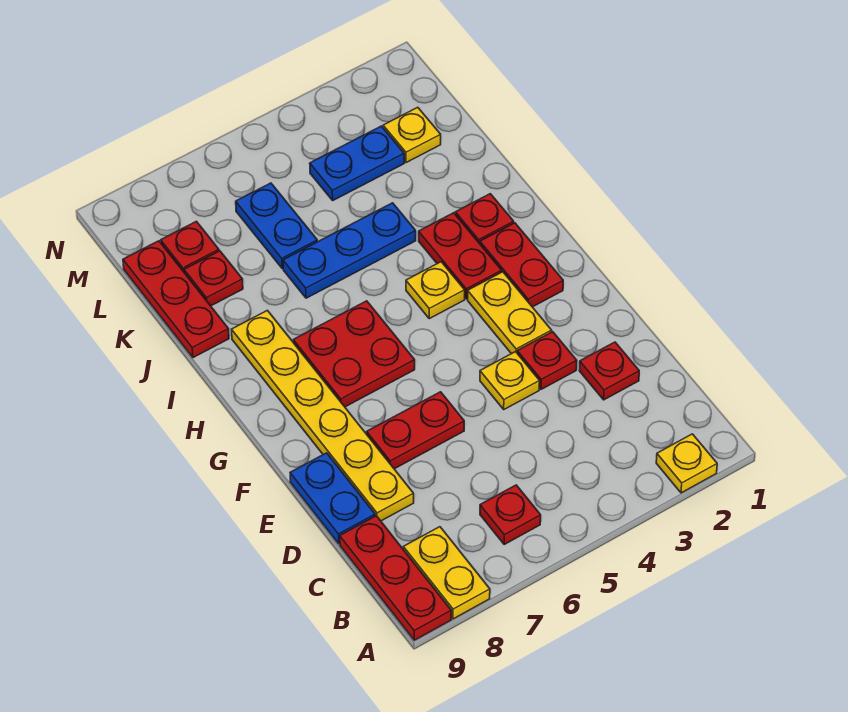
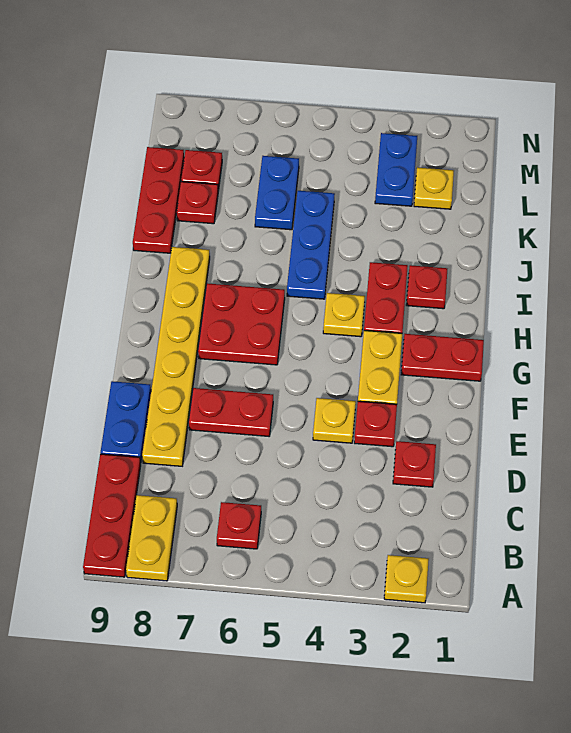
red plate G2:H2 level 1 -> red plate G1:G2 level 1
blue plate J4:J6 level 1 -> blue plate I5:K5 level 1
blue plate L3:L4 level 1 -> blue plate L3:M3 level 1

